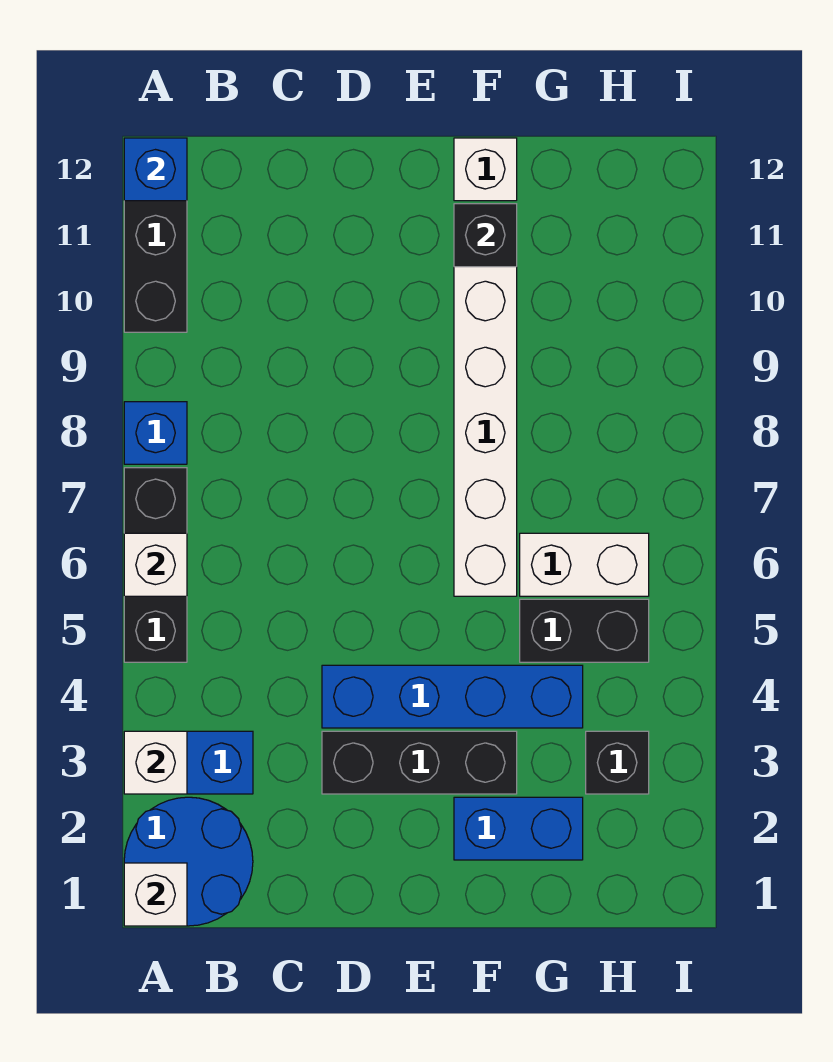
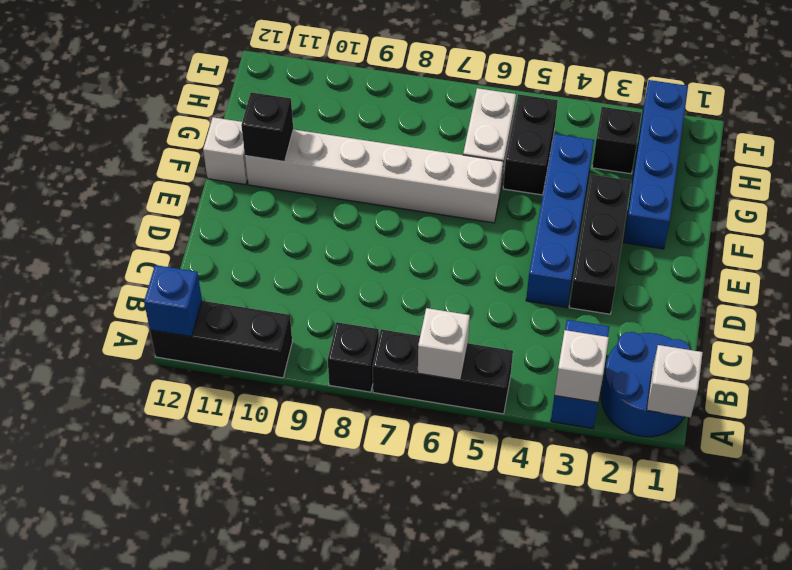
blue brick A8 level 1 -> black brick A8 level 1
blue brick F2:G2 level 1 -> blue brick F2:I2 level 1

